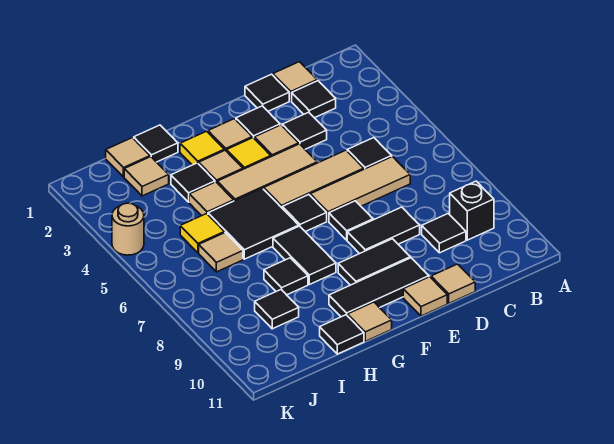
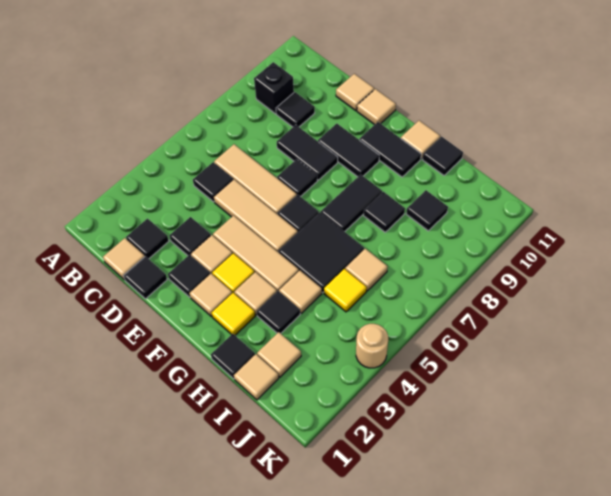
black tile E10:G10 level 1 -> black tile F10:G10 level 1

